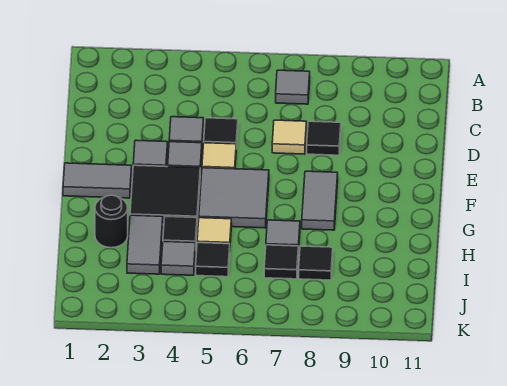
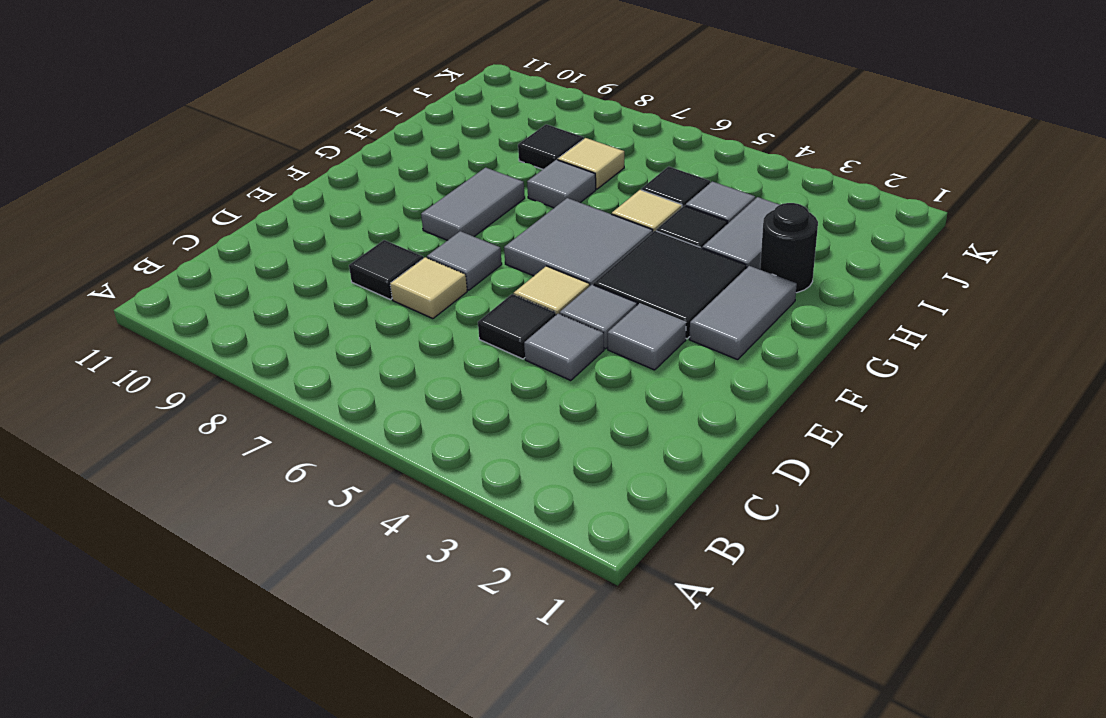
grey tile B7 level 1 -> grey tile E7 level 1
grey tile F1:F2 level 1 -> grey tile F2:G2 level 1
black tile I7 level 1 -> tan tile I7 level 1

